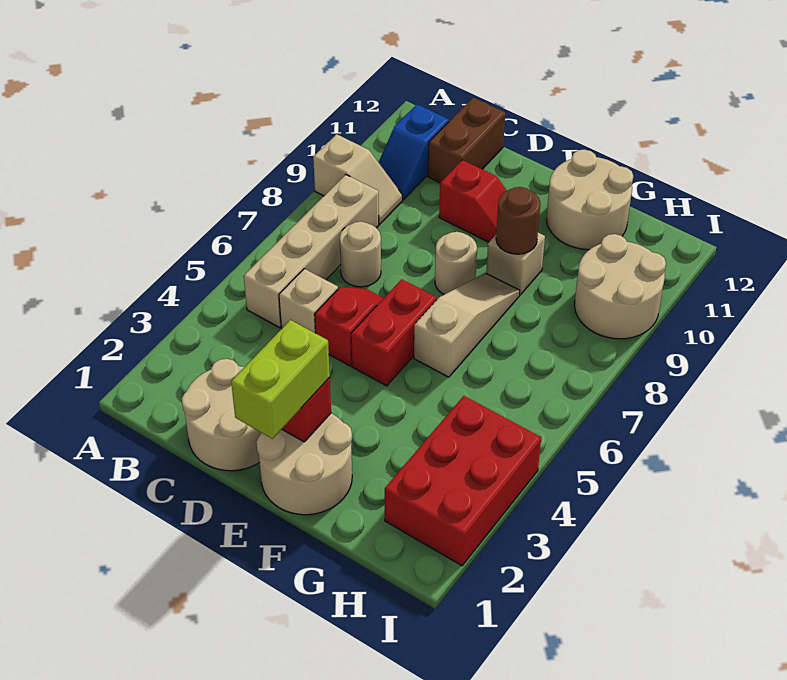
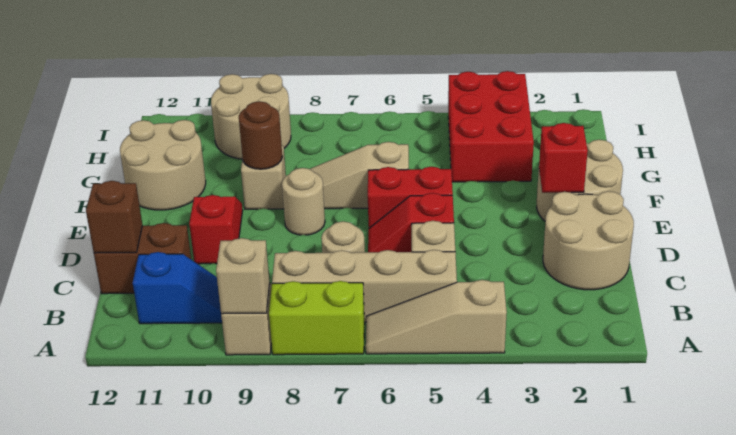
none -> tan slope A4:A6 level 1 top 4
none -> tan brick A9 level 2
none -> brown brick C12 level 2
lime brick E1:E2 level 3 -> lime brick A7:A8 level 1
red brick H2:I4 level 1 -> red brick G3:I4 level 1

